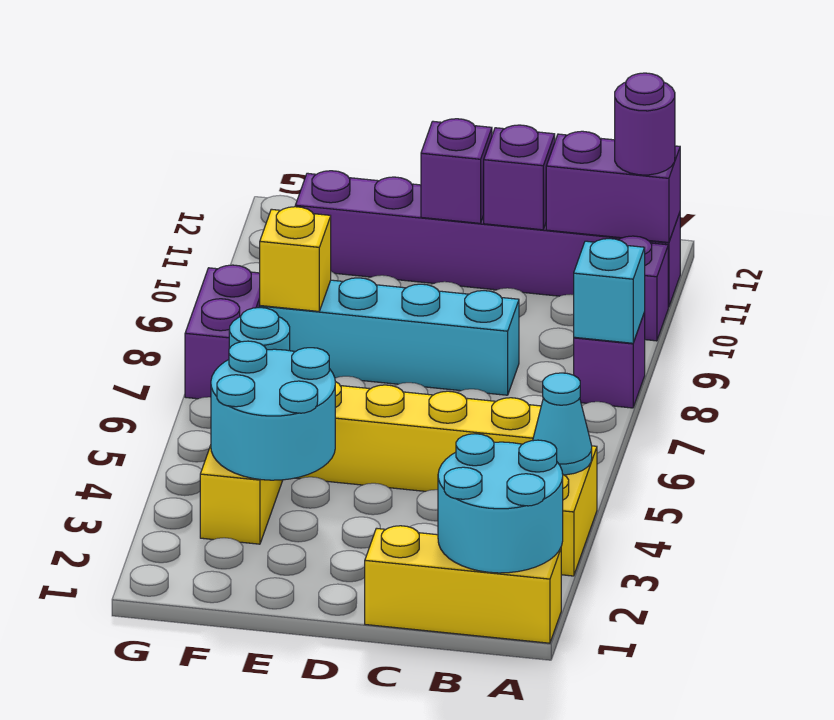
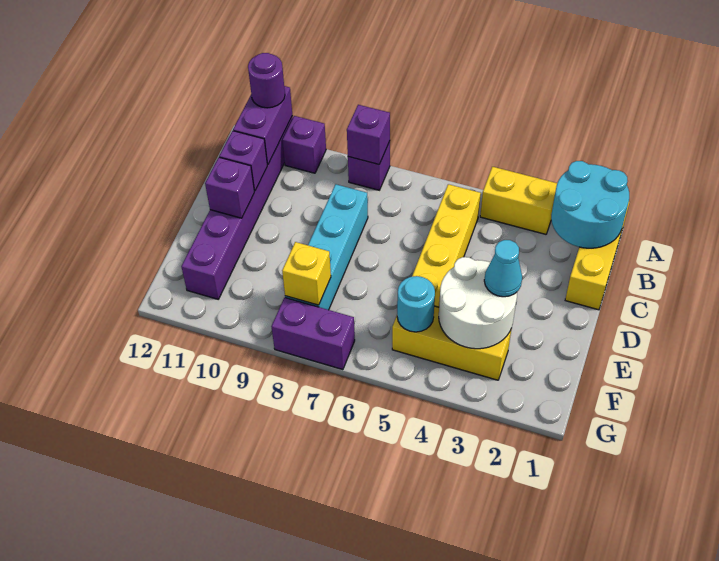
cyan cone A4 level 2 -> cyan cone E3 level 3
cyan brick A8 level 2 -> purple brick A8 level 2
cyan round brick E3:F4 level 2 -> white round brick E3:F4 level 2

